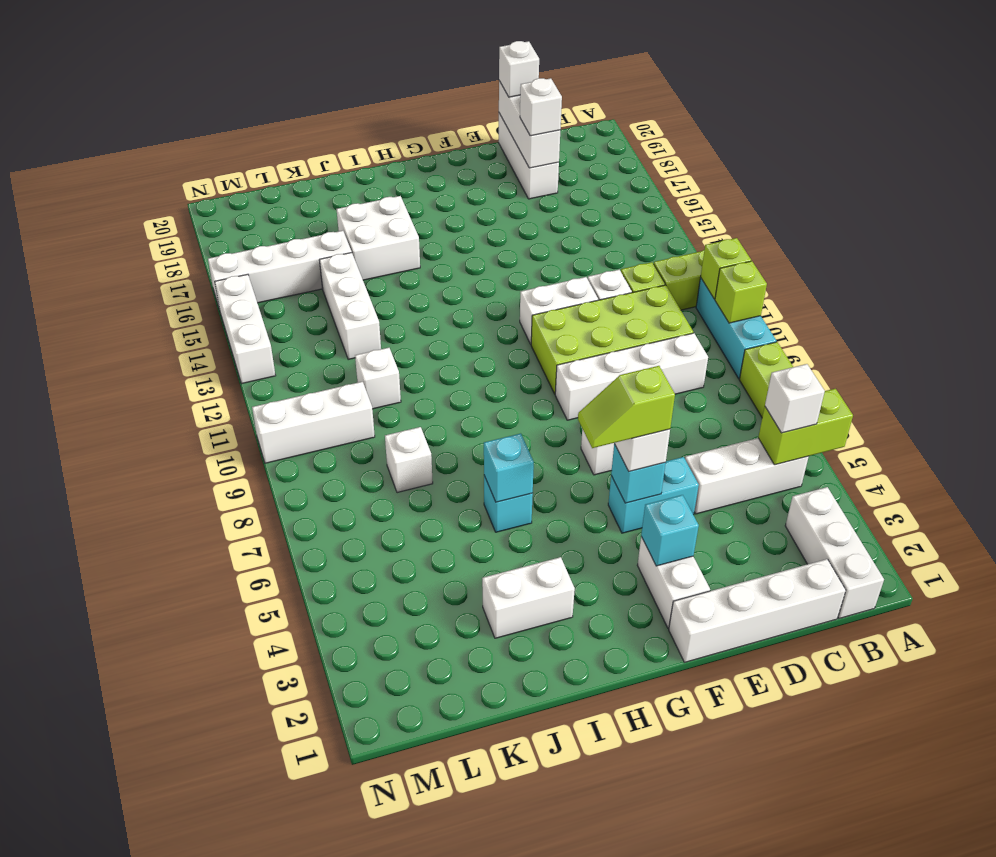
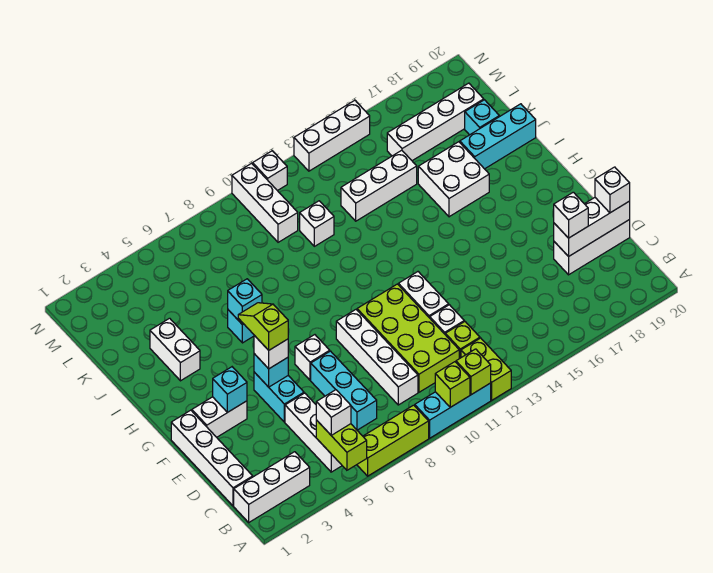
none -> cyan brick C7:E7 level 1
none -> cyan brick J18:J20 level 1
white brick K8 level 1 -> white brick N11 level 1
white brick K16:N16 level 1 -> white brick L16:L19 level 1
none -> cyan brick K19 level 1

